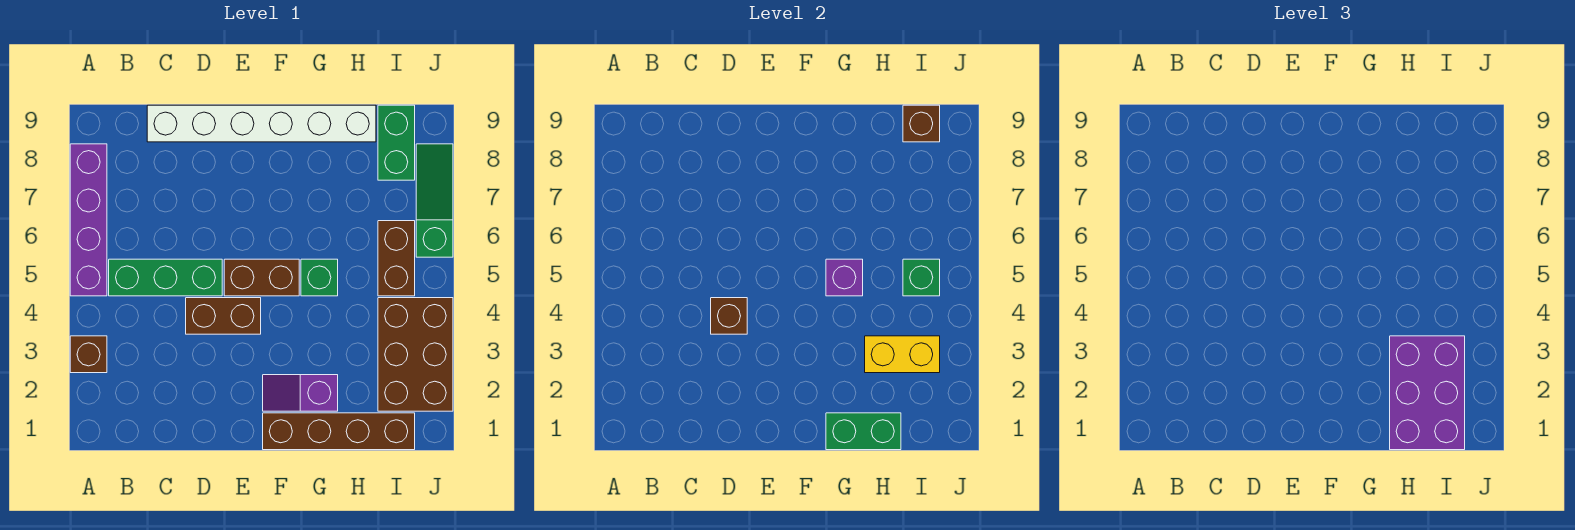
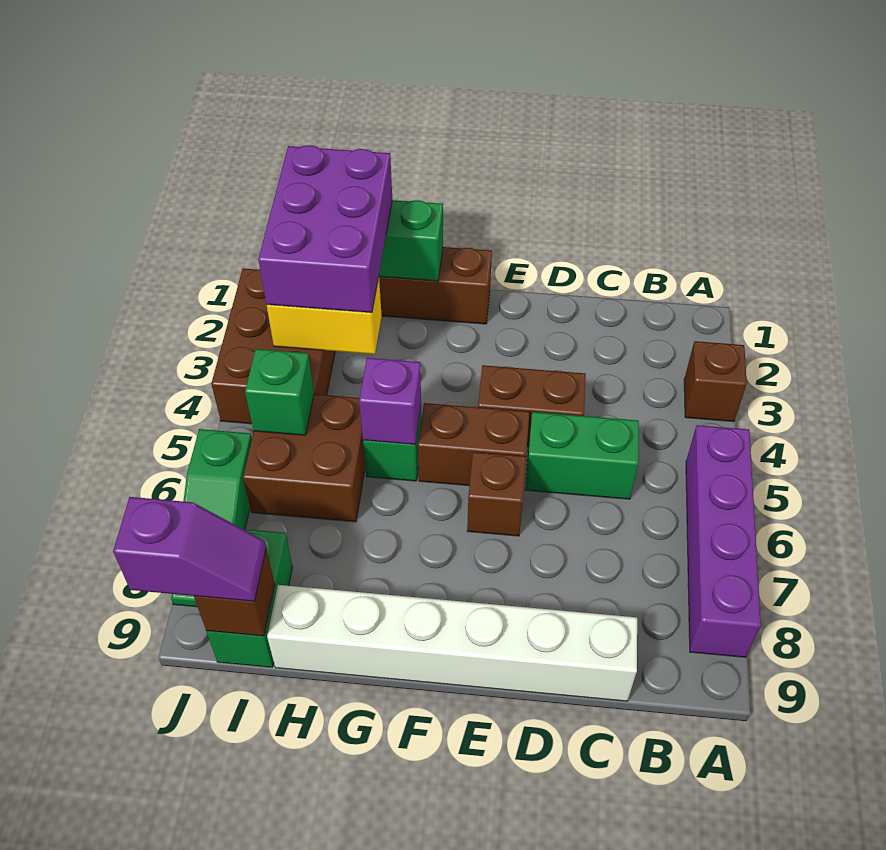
green brick B5:D5 level 1 -> green brick C5:D5 level 1
brown brick D4 level 2 -> brown brick E6 level 1
purple slope F2:G2 level 1 top G -> purple slope I9:J9 level 3 top J
brown brick I5:I6 level 1 -> brown brick H5:I6 level 1

